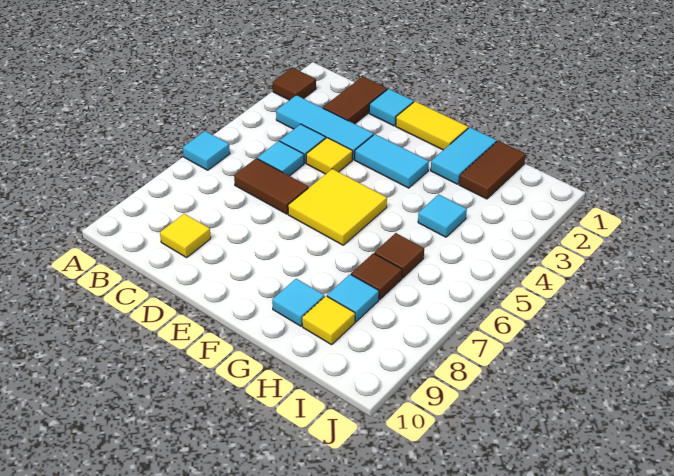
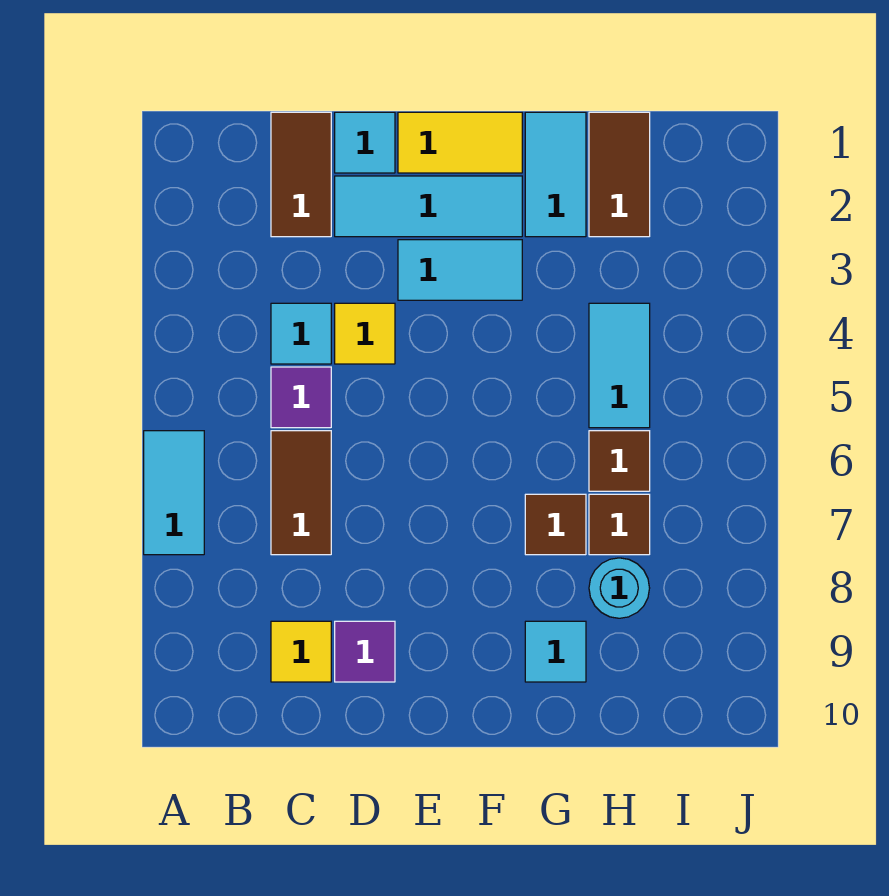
brown tile A2 level 1 -> brown tile G7 level 1
cyan tile A6 level 1 -> cyan tile A6:A7 level 1
cyan tile B3:D3 level 1 -> cyan tile D2:F2 level 1
cyan tile C5 level 1 -> purple tile C5 level 1
brown tile C6:D6 level 1 -> brown tile C6:C7 level 1
none -> purple tile D9 level 1
yellow tile E5:F6 level 1 -> none
cyan tile H4 level 1 -> cyan tile H4:H5 level 1
cyan tile H8 level 1 -> cyan round brick H8 level 1
yellow tile H9 level 1 -> none

